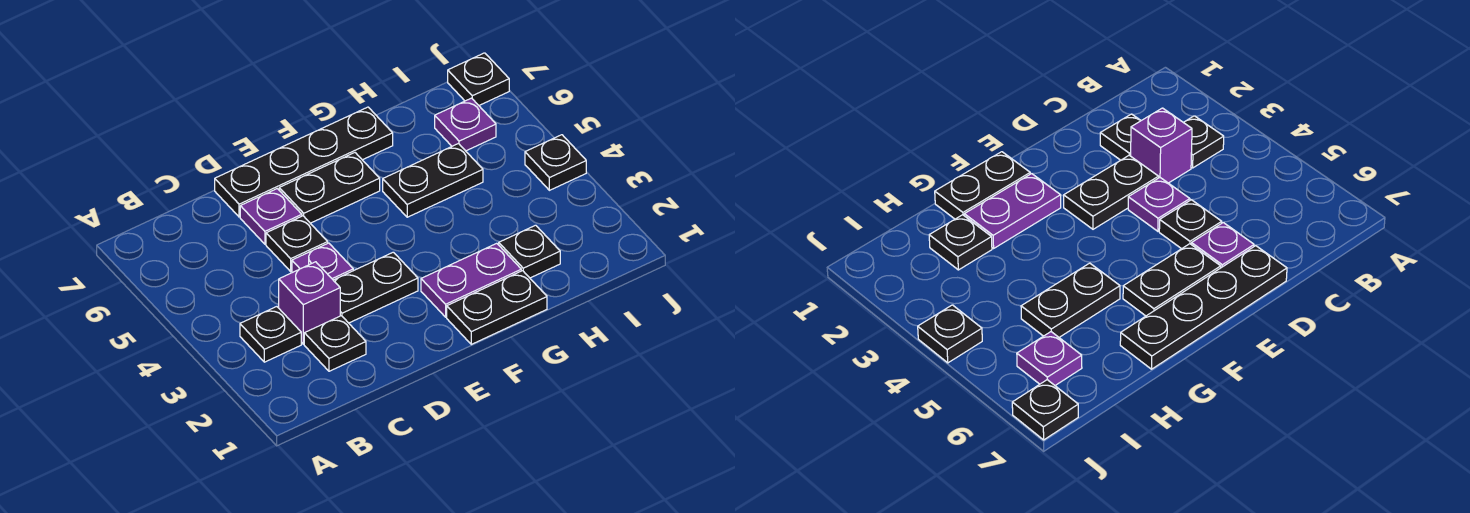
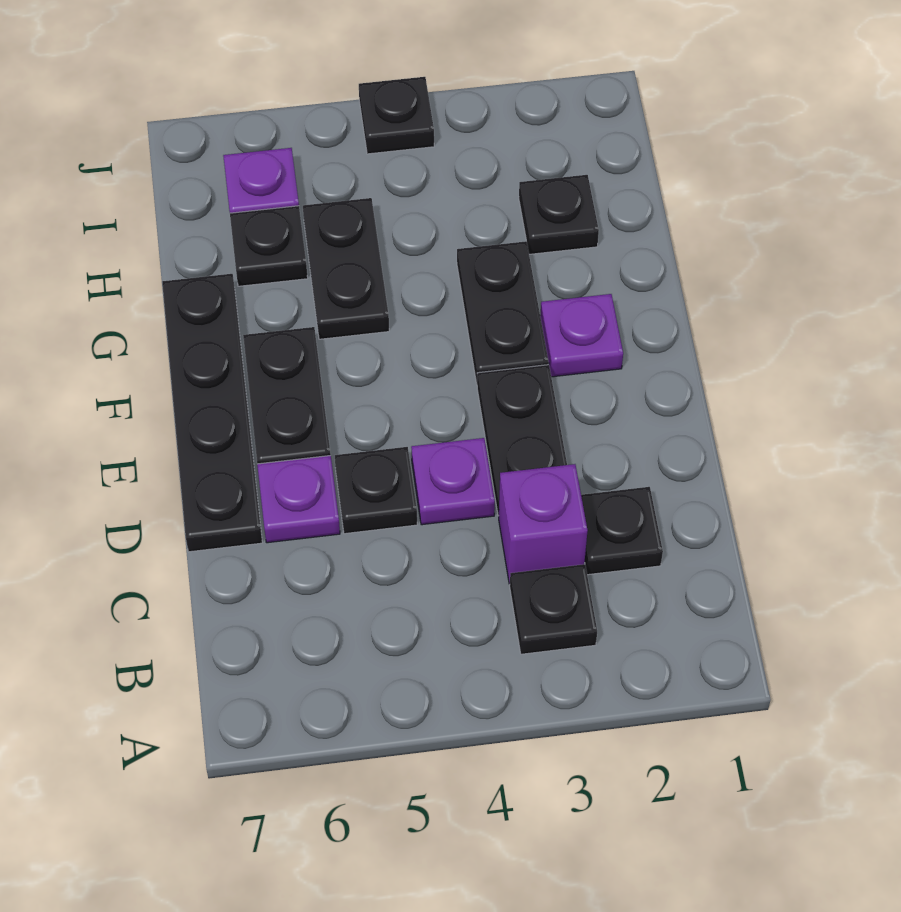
black plate F1:G1 level 1 -> black plate F3:G3 level 1
purple plate F2:G2 level 1 -> purple plate F2 level 1
black plate J7 level 1 -> black plate H6 level 1

